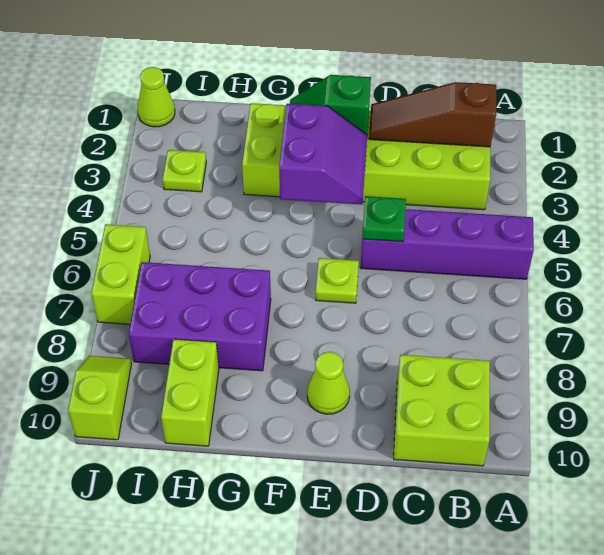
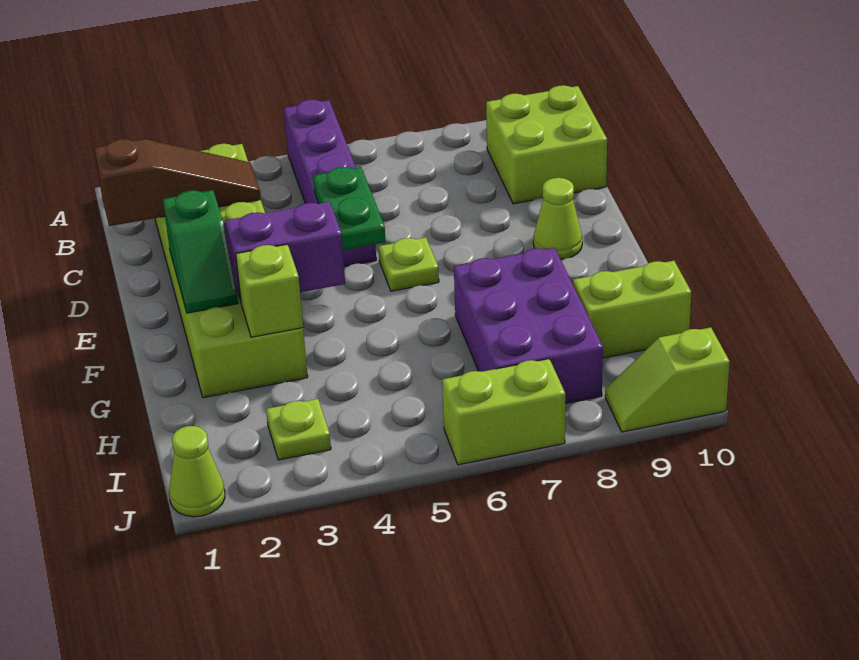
brown slope B2:D2 level 2 top B -> brown slope C1:C3 level 2 top 1
green plate D5 level 2 -> green plate D5:E5 level 2
none -> lime brick G3 level 2

